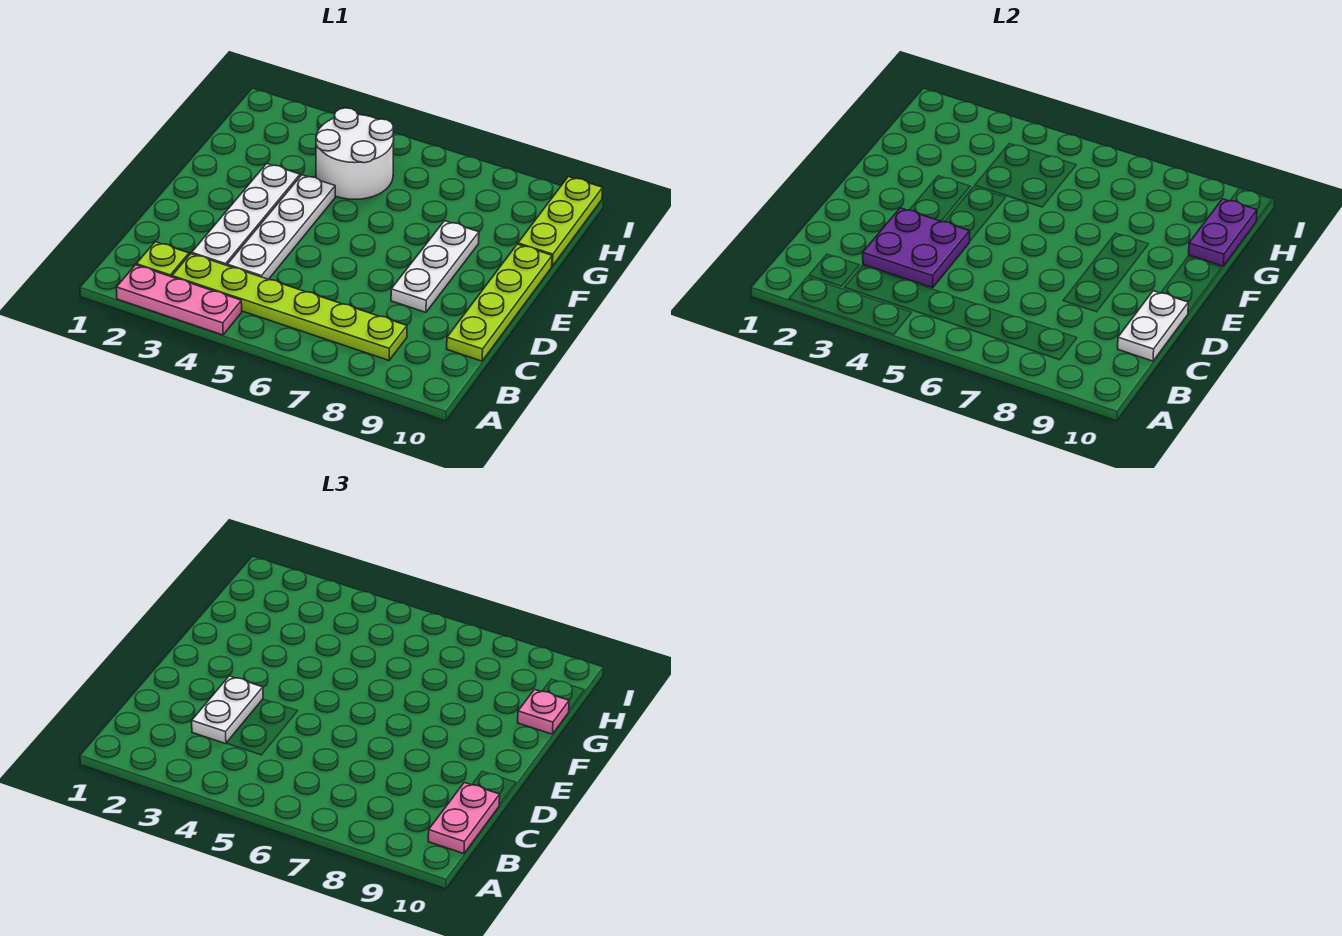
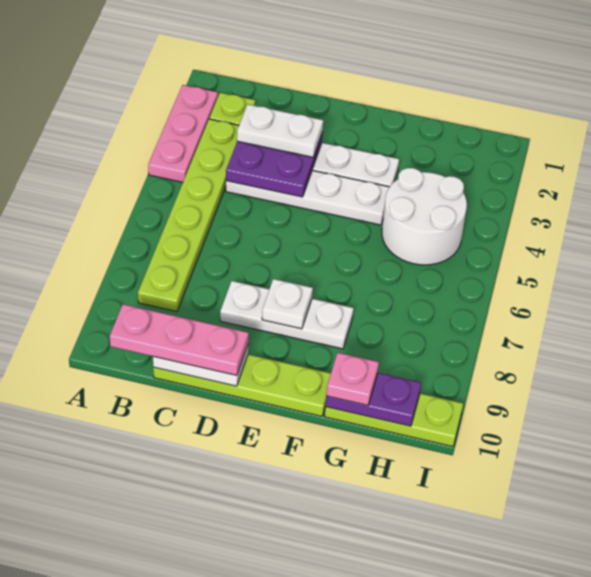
pink plate B10:C10 level 3 -> pink plate B10:D10 level 3
none -> white plate E8 level 2

